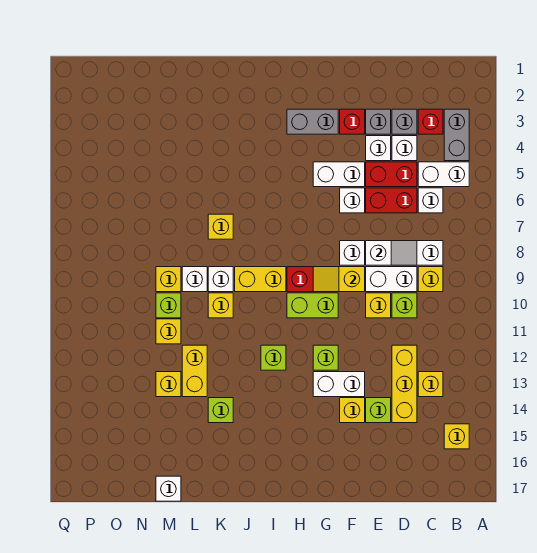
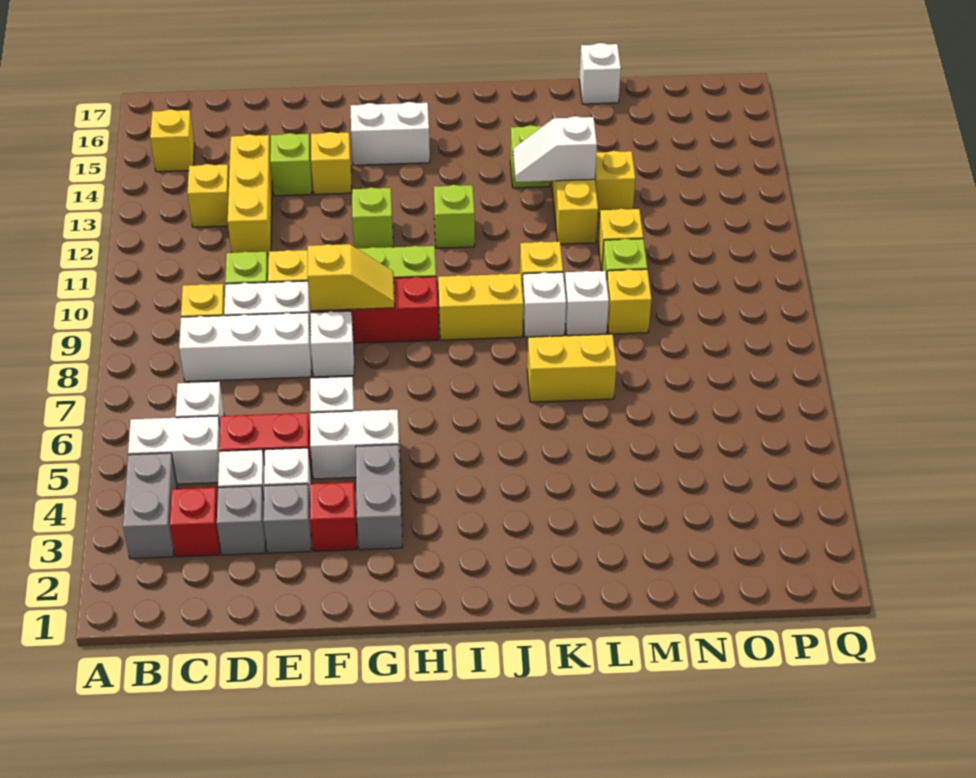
red brick D6:E6 level 1 -> none
white slope D8:E8 level 2 top E -> white slope K13:L13 level 2 top L
white brick F13:G13 level 1 -> white brick G15:H15 level 1
grey brick G3:H3 level 1 -> grey brick G3:G4 level 1
yellow brick K7 level 1 -> yellow brick K7:L7 level 1

